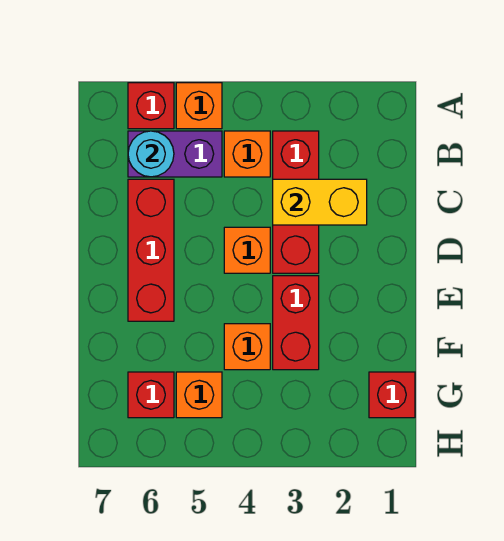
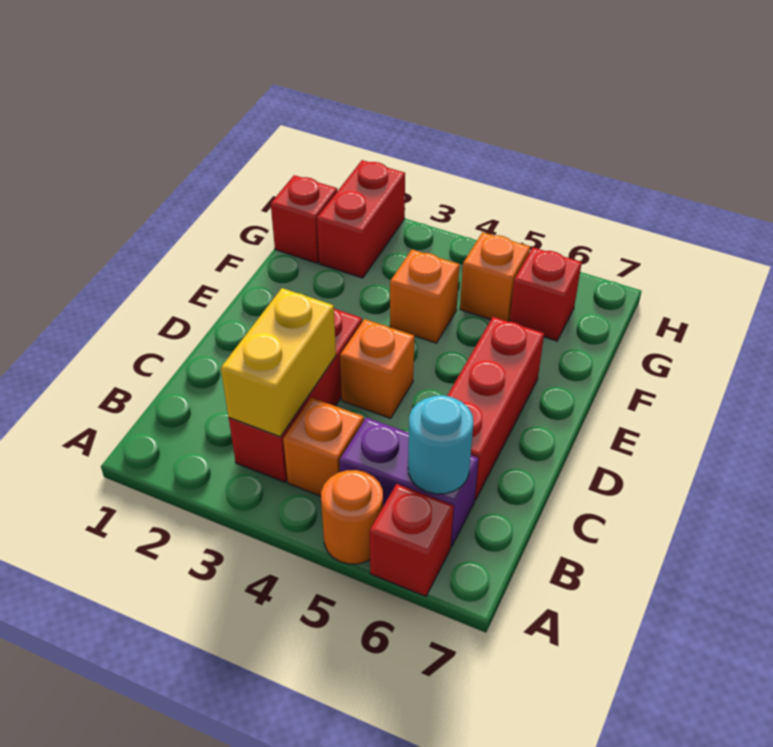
orange brick A5 level 1 -> orange round brick A5 level 1
yellow brick C2:C3 level 2 -> yellow brick B3:C3 level 2
red brick E3:F3 level 1 -> red brick G2:H2 level 1

